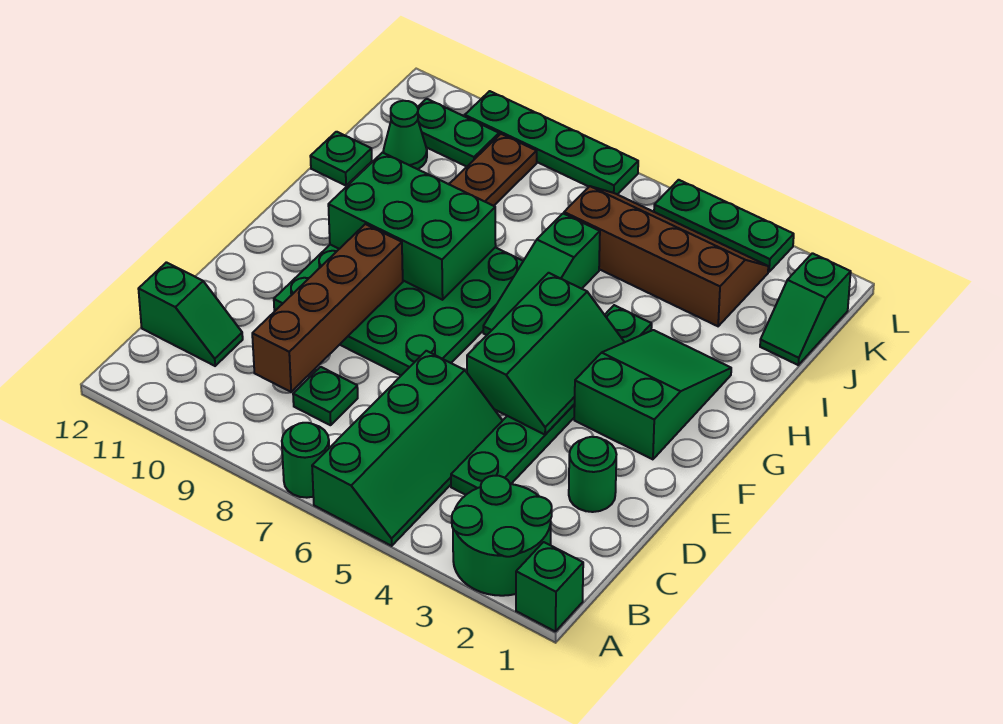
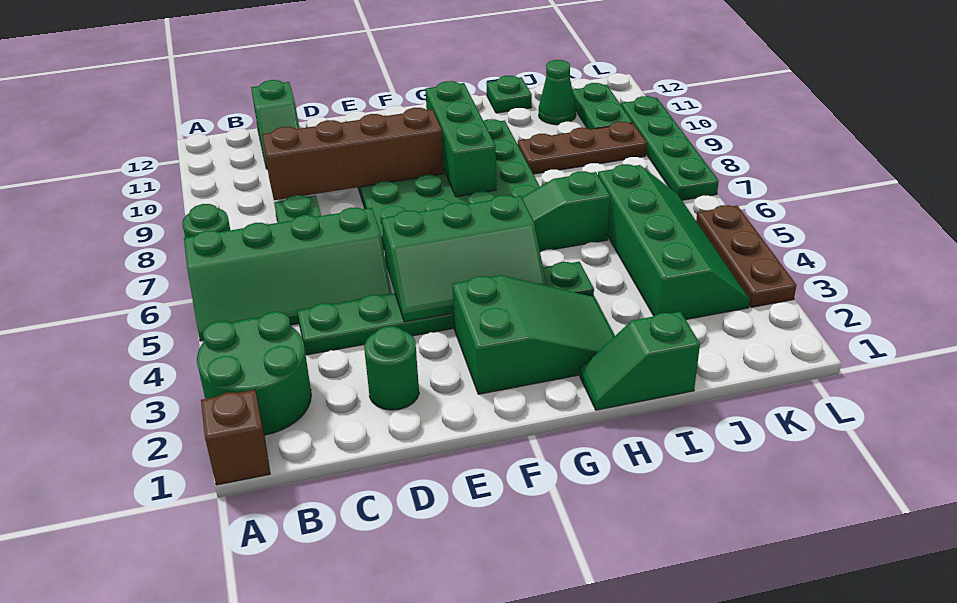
green brick A1 level 1 -> brown brick A1 level 1
green brick G8:H10 level 2 -> green brick G8:G10 level 2
green slope J1:K1 level 1 top K -> green slope H1:I1 level 1 top I
brown slope J3:K6 level 1 top J -> green slope J3:K6 level 1 top J
green plate L3:L5 level 1 -> brown plate L3:L5 level 1

